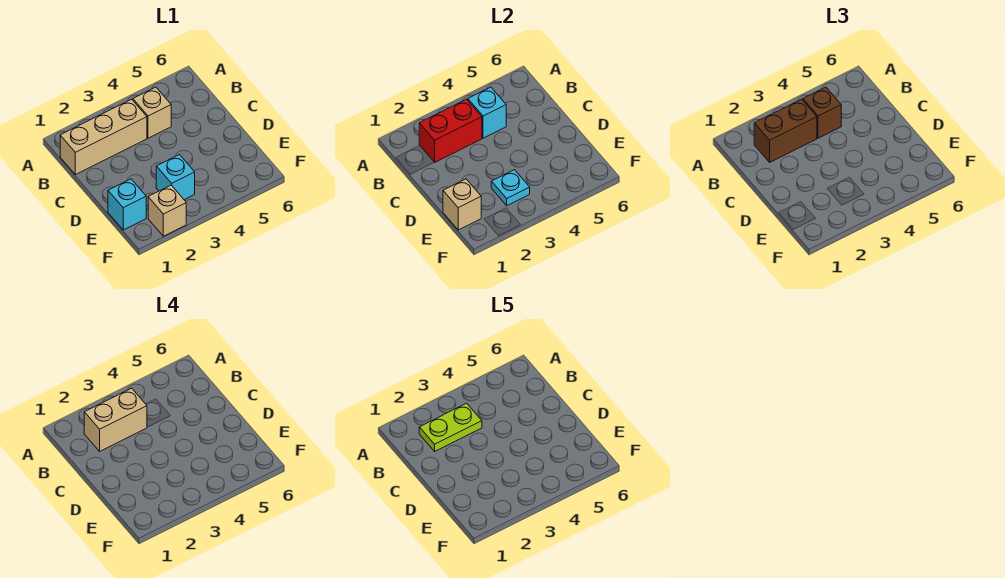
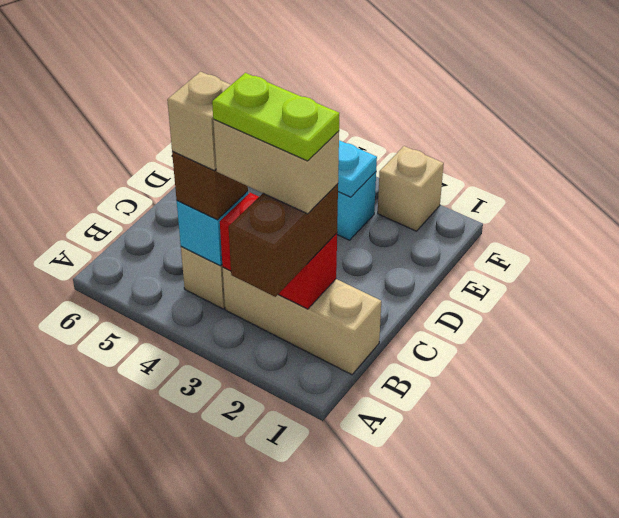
brown brick B2:B3 level 3 -> brown brick A2:B2 level 3
cyan brick E1 level 1 -> none
tan brick E1 level 2 -> tan brick B4 level 4

